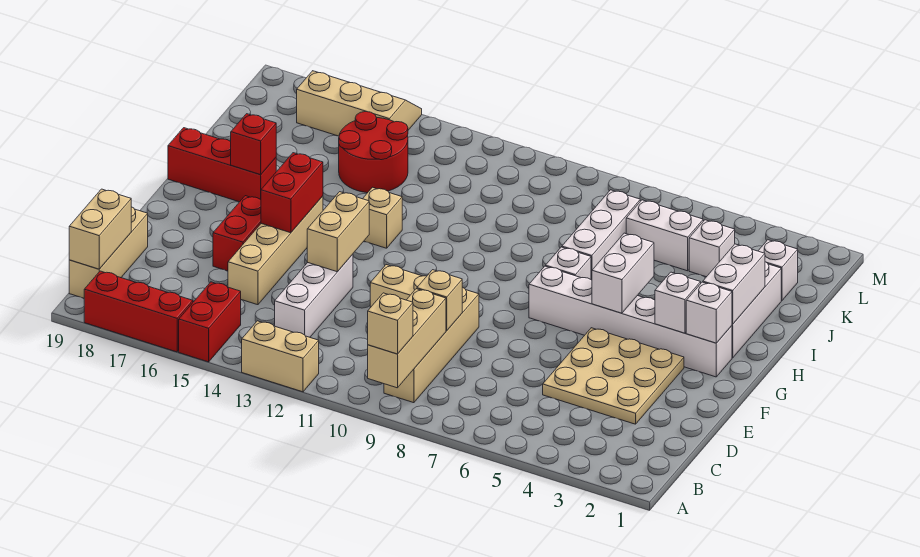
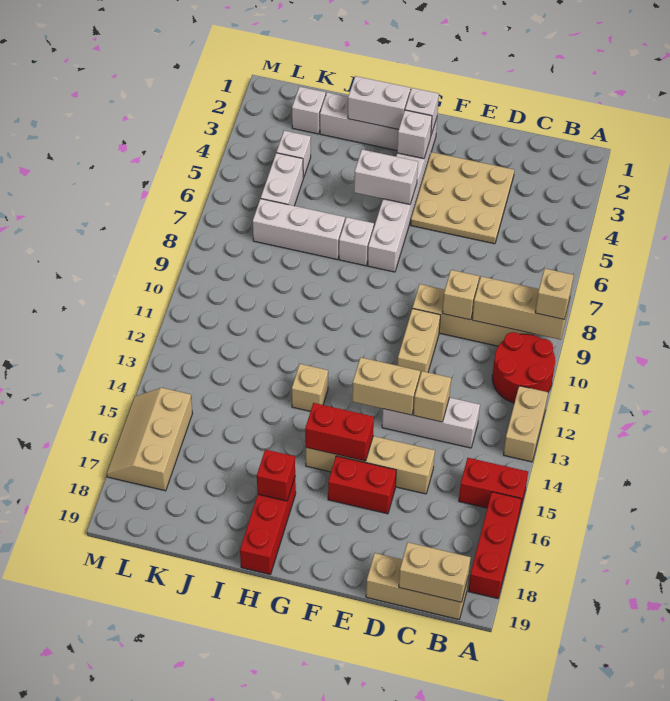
none -> tan brick D13 level 2
red round brick J14:K15 level 1 -> red round brick A10:B11 level 1

